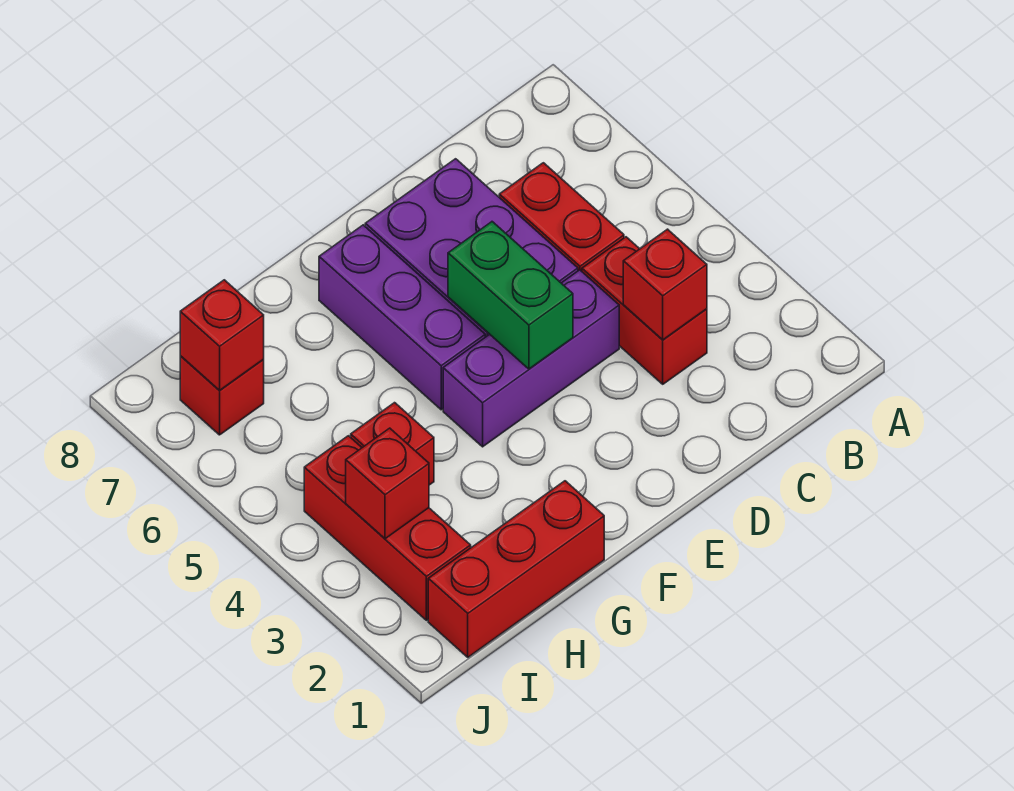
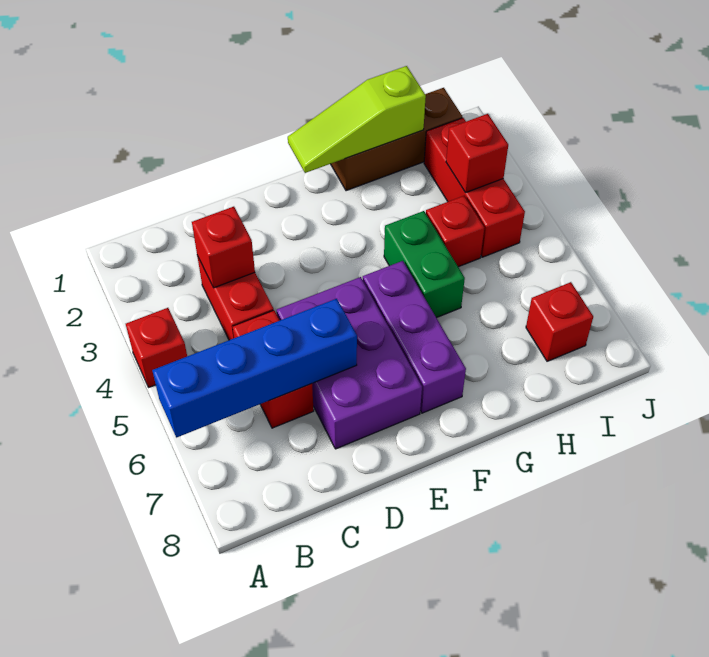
none -> blue brick A6:D6 level 2
purple brick D4:F4 level 1 -> none
green brick E4:E5 level 2 -> green brick G4:G5 level 1
none -> lime slope F1:H1 level 2 top H
red brick G1:I1 level 1 -> brown brick G1:I1 level 1
red brick I7 level 2 -> red brick A4 level 1

